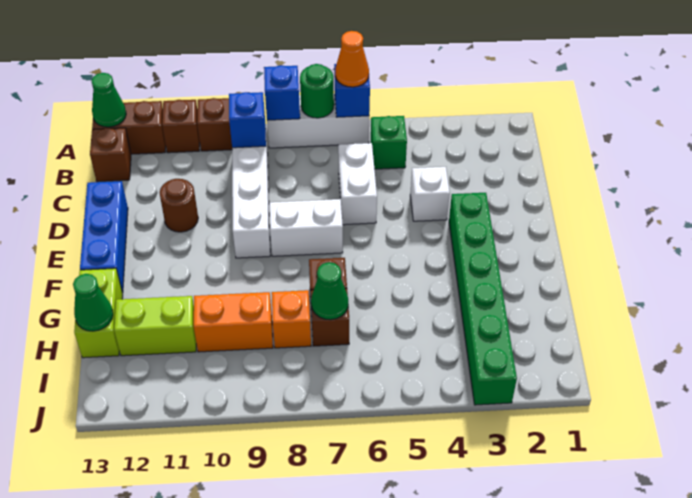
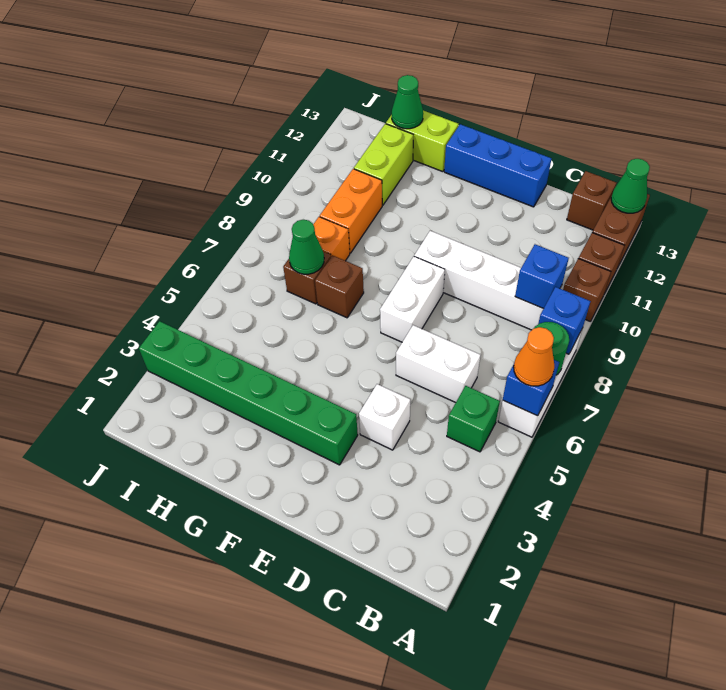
brown round brick D11 level 1 -> none

